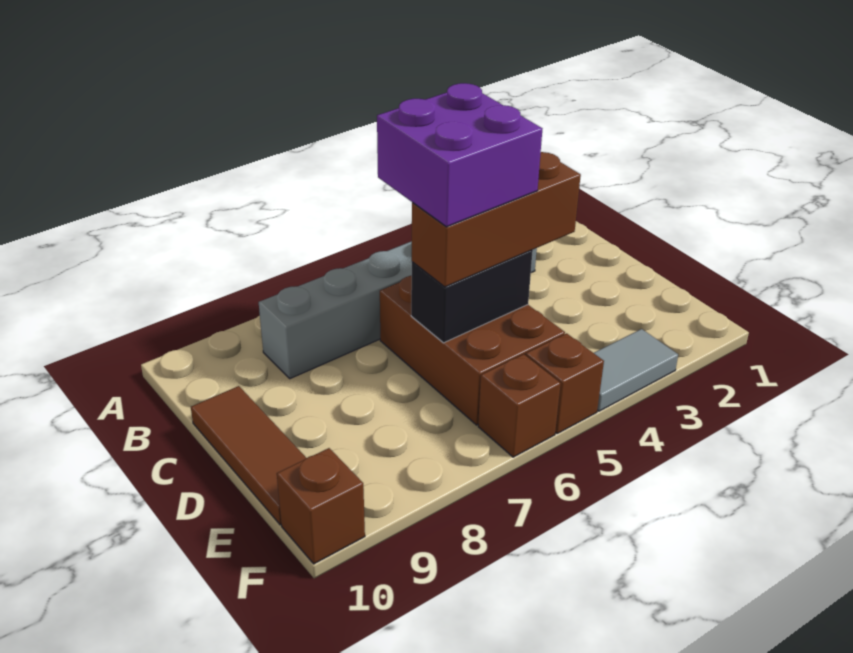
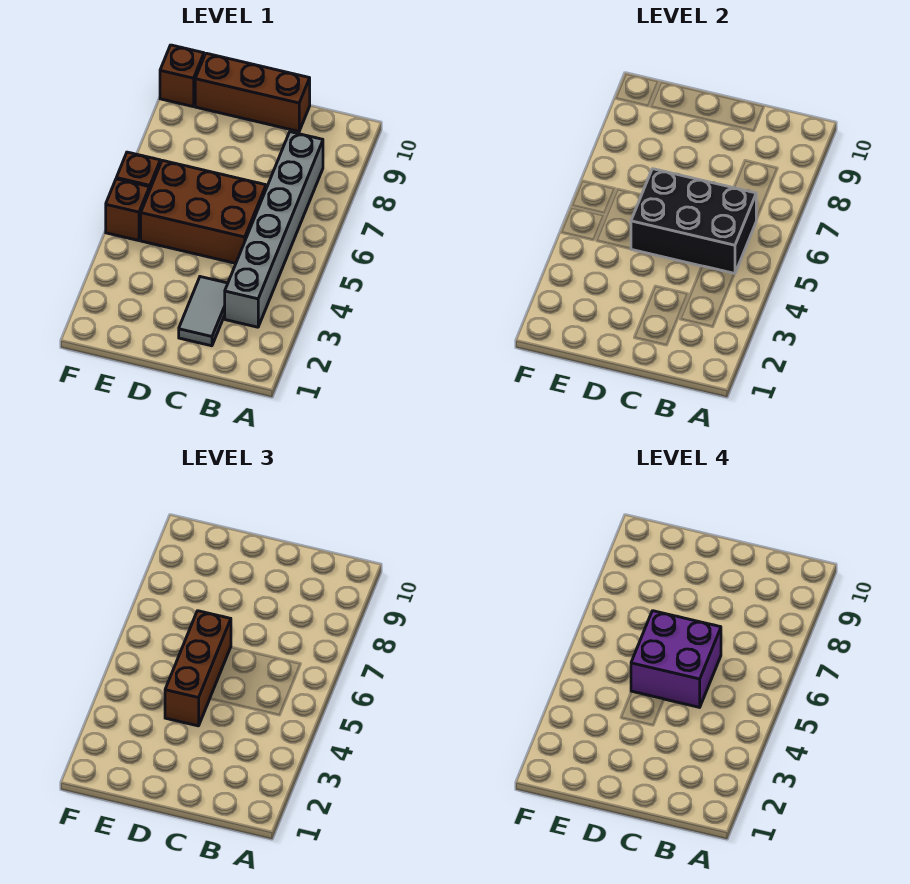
brown tile C10:E10 level 1 -> brown brick C10:E10 level 1
black brick D5:D6 level 2 -> black brick B5:D6 level 2
grey tile F3:F4 level 1 -> grey tile C2:C3 level 1

